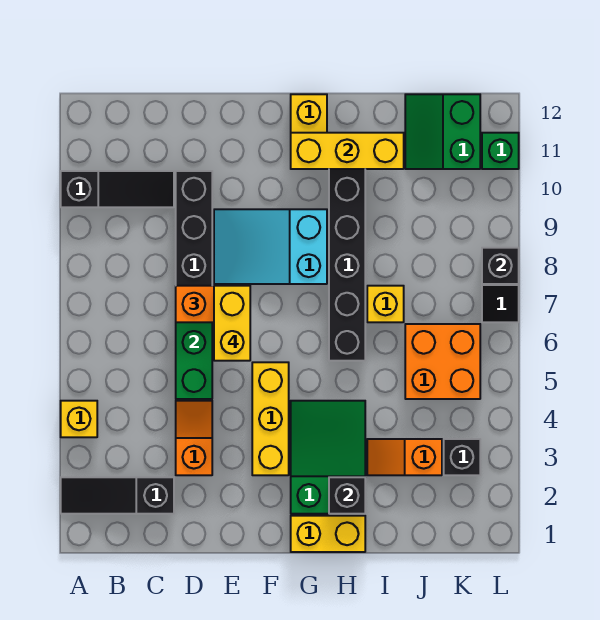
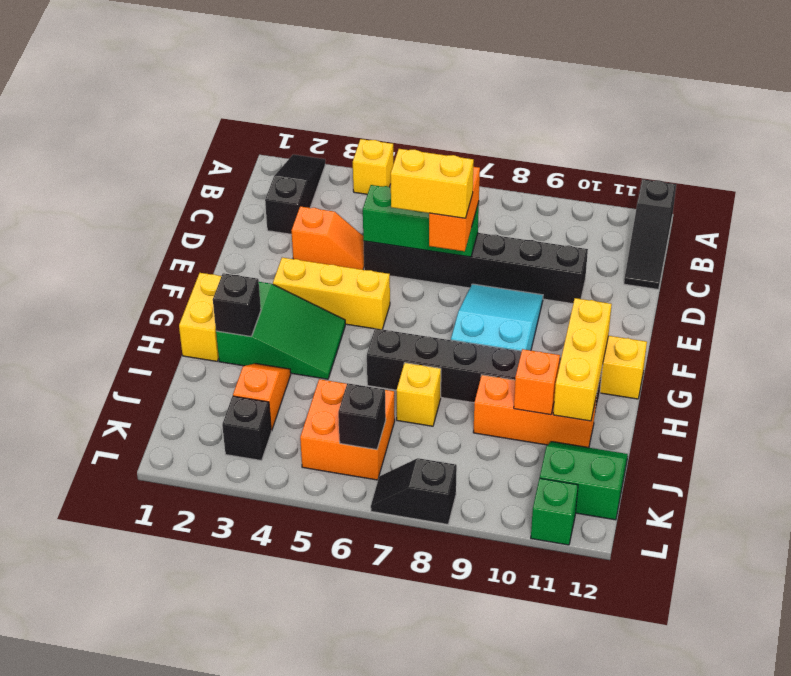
black slope A10:C10 level 1 top A -> black slope A12:C12 level 1 top A
none -> orange brick I9:I11 level 1
none -> orange brick I10 level 2
black brick L8 level 2 -> black brick K6 level 2

